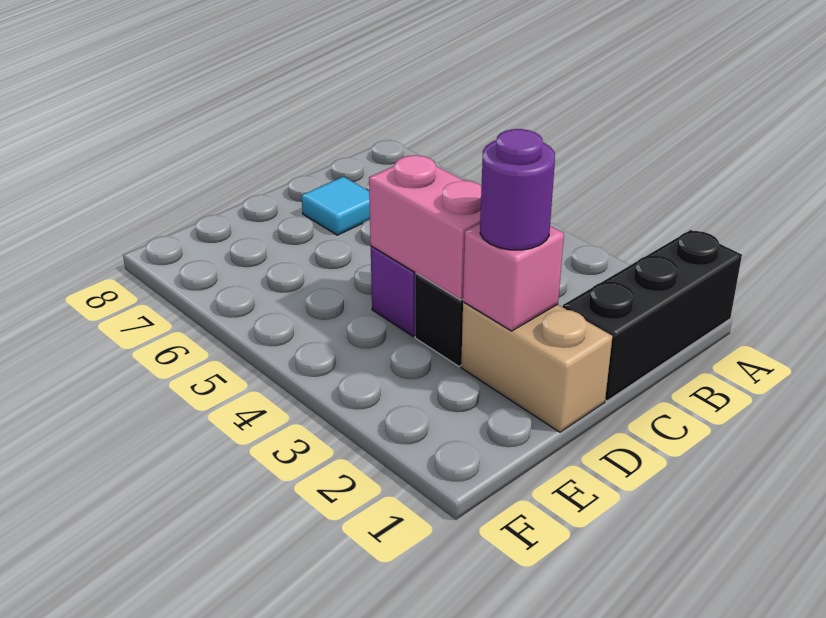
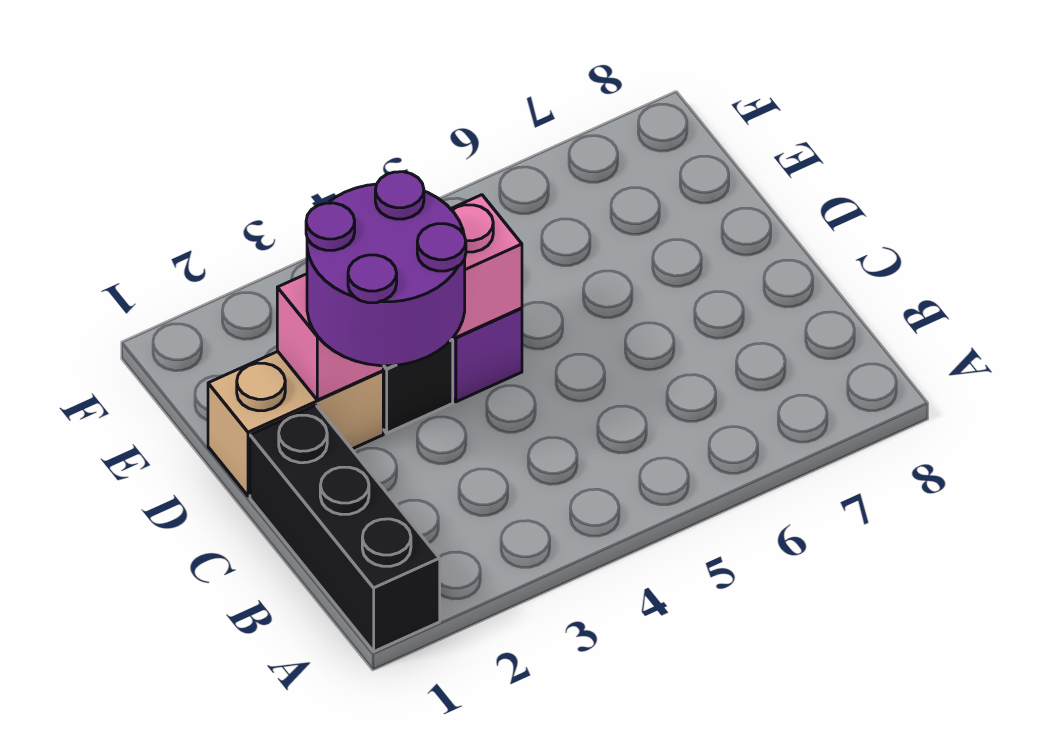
cyan tile C7 level 1 -> none
purple round brick D2 level 3 -> purple round brick C2:D3 level 3

